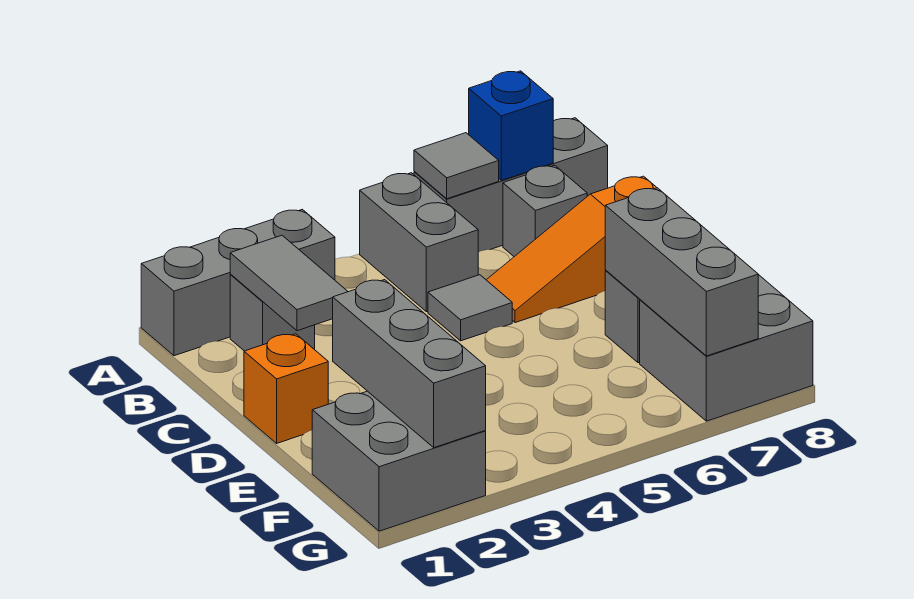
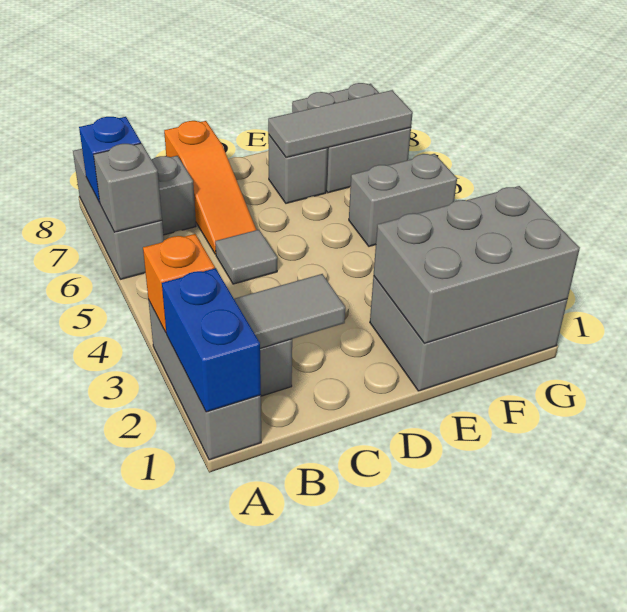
none -> blue brick A1:A2 level 2
grey brick A5:B5 level 1 -> grey brick F5:G5 level 1
grey tile A6 level 2 -> grey brick A6 level 2
orange brick D1 level 1 -> orange brick A3 level 2
grey brick E2:G2 level 2 -> grey brick E1:G2 level 2
grey brick E7:G7 level 2 -> grey tile E7:G7 level 2
grey brick F1:G2 level 1 -> grey brick E1:G2 level 1

